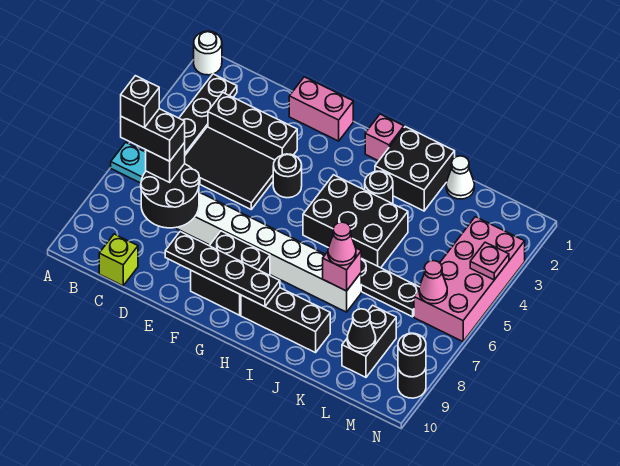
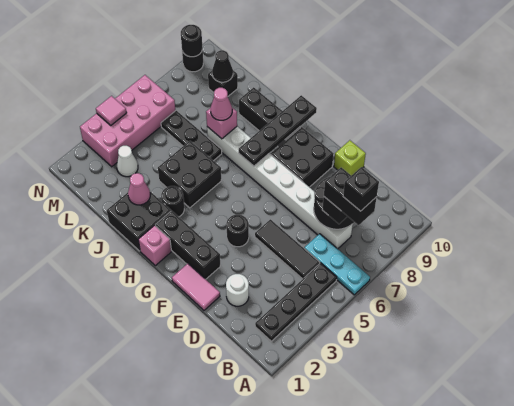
white round brick A1 level 1 -> white round brick D2 level 1
black brick C3:E3 level 1 -> black brick F2:H2 level 1
black tile C4:E5 level 1 -> black tile C5:E5 level 1
lime brick C10 level 1 -> lime brick E10 level 1
pink brick E1:F1 level 1 -> pink tile E1:F1 level 1
black plate E9:H9 level 2 -> black plate H7:H10 level 2
black brick H4:J5 level 1 -> black brick I4:J5 level 1
white cone K1 level 1 -> white cone L3 level 1
black brick L8:L9 level 1 -> black brick L9 level 1
pink cone M6 level 2 -> pink cone J2 level 2
pink plate N4 level 2 -> pink tile N4 level 2

